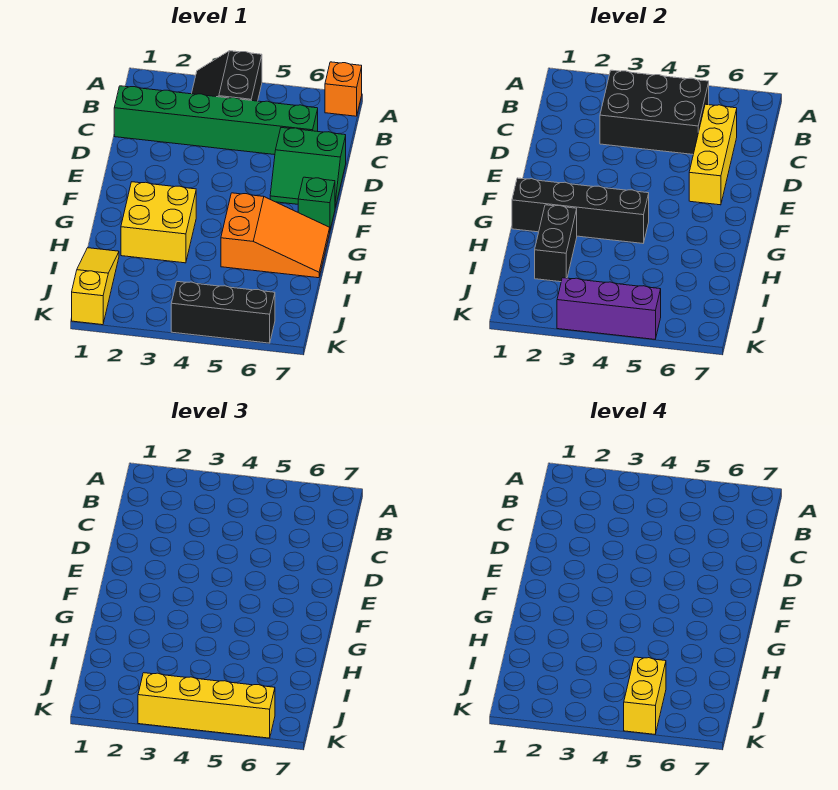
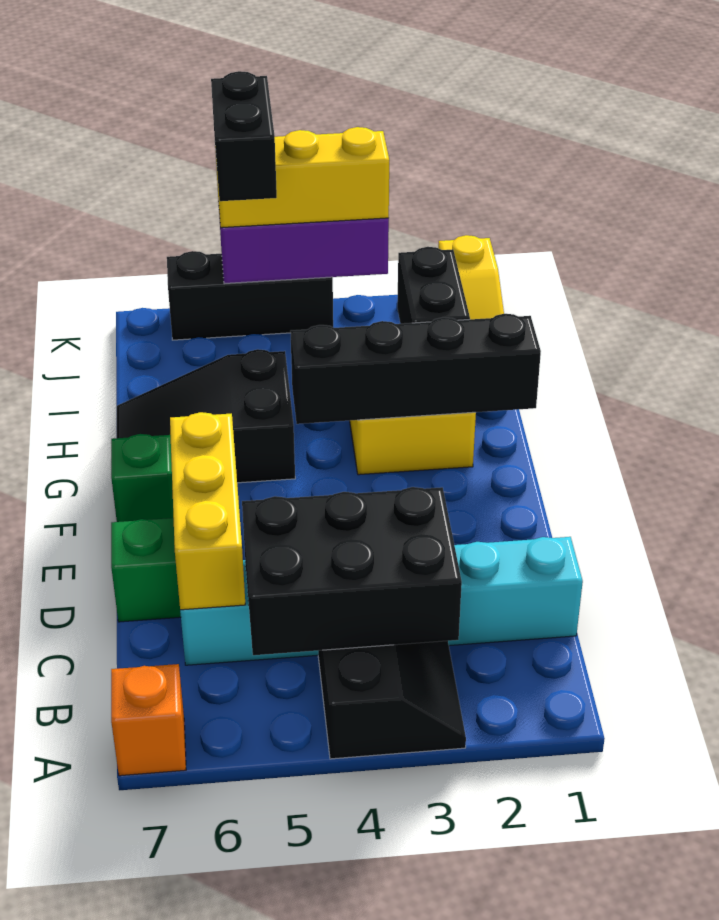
green brick C1:C6 level 1 -> cyan brick C1:C6 level 1
orange slope G5:H7 level 1 top 5 -> black slope G5:H7 level 1 top 5
yellow brick J5:K5 level 4 -> black brick J5:K5 level 4
yellow brick K3:K6 level 3 -> yellow brick K3:K5 level 3

